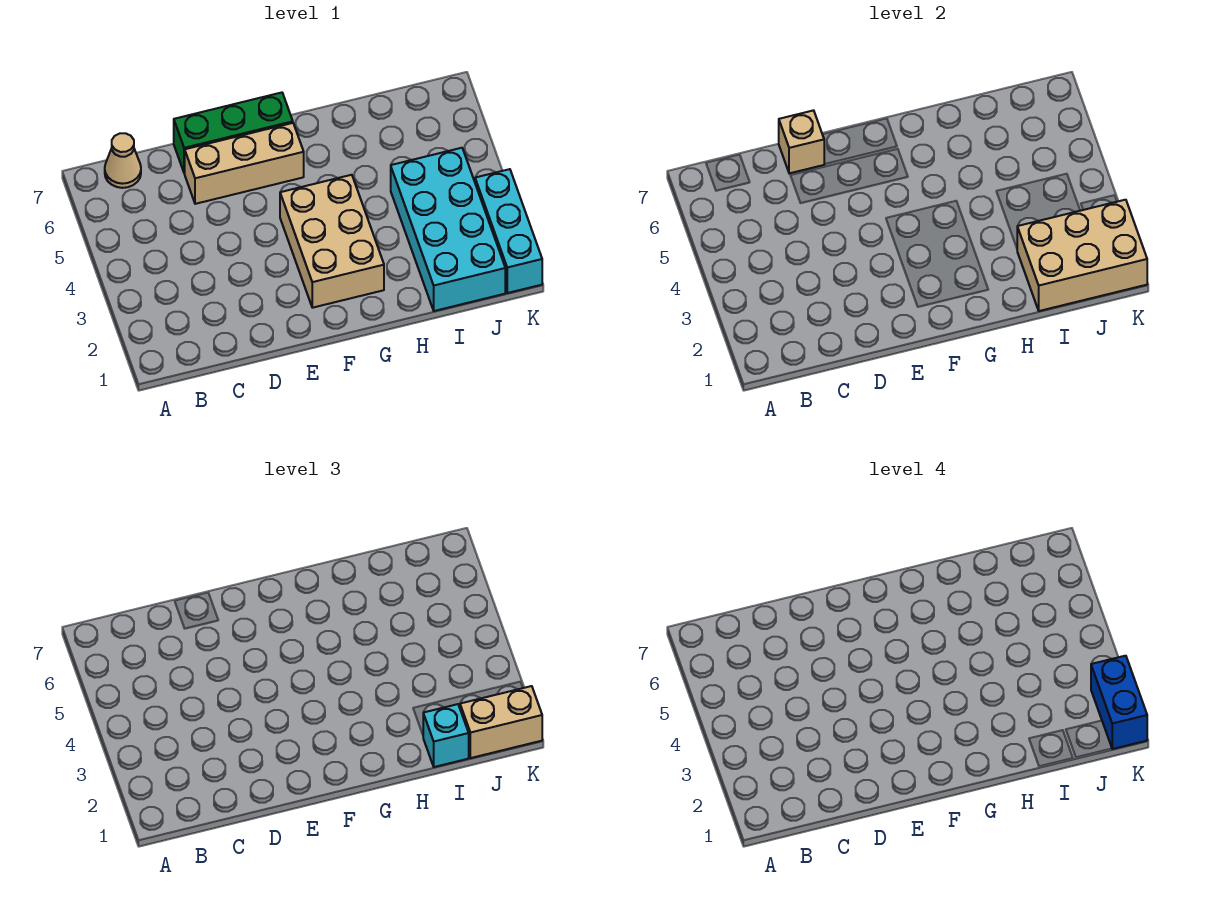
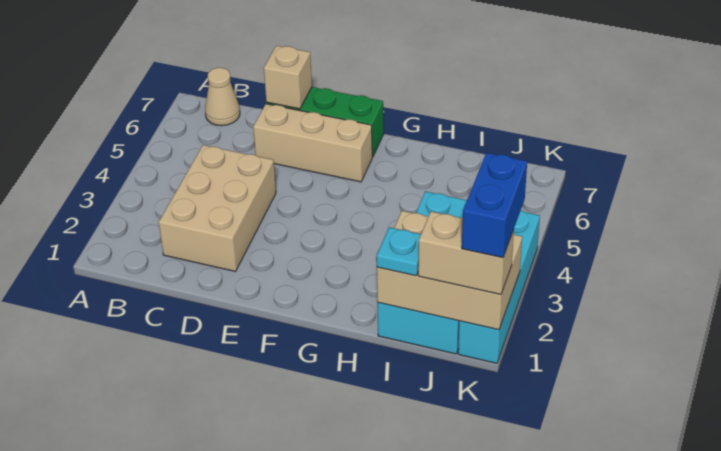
tan brick F2:G4 level 1 -> tan brick C2:D4 level 1
cyan brick I1 level 3 -> cyan plate I1 level 3
cyan brick K1:K3 level 1 -> cyan brick K1:K4 level 1

